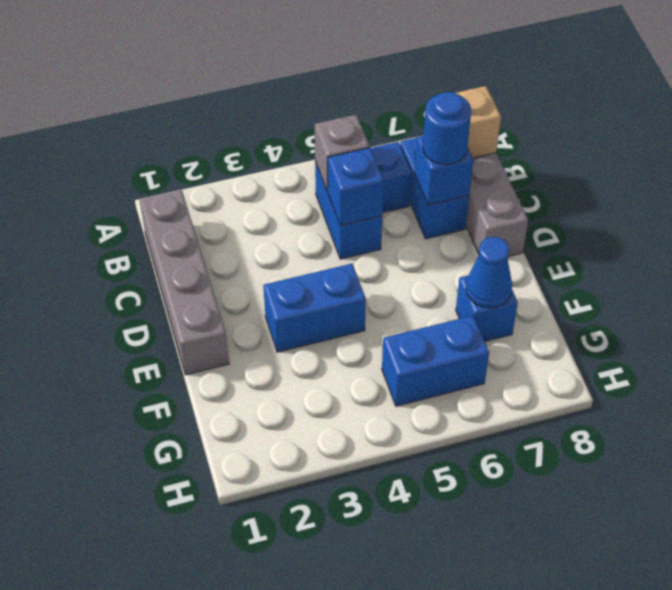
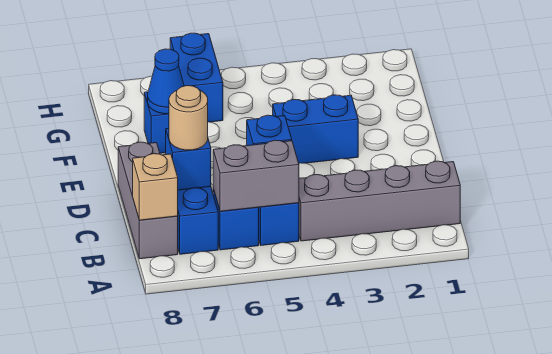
grey brick B1:E1 level 1 -> grey brick B1:B4 level 1
grey brick B5 level 2 -> grey brick B5:B6 level 2
blue round brick C7 level 3 -> tan round brick C7 level 3
blue brick G5:G6 level 1 -> blue brick G6:H6 level 1

